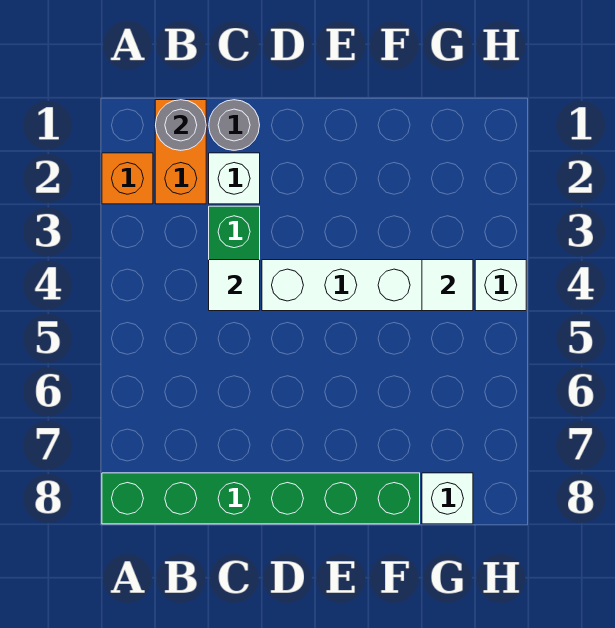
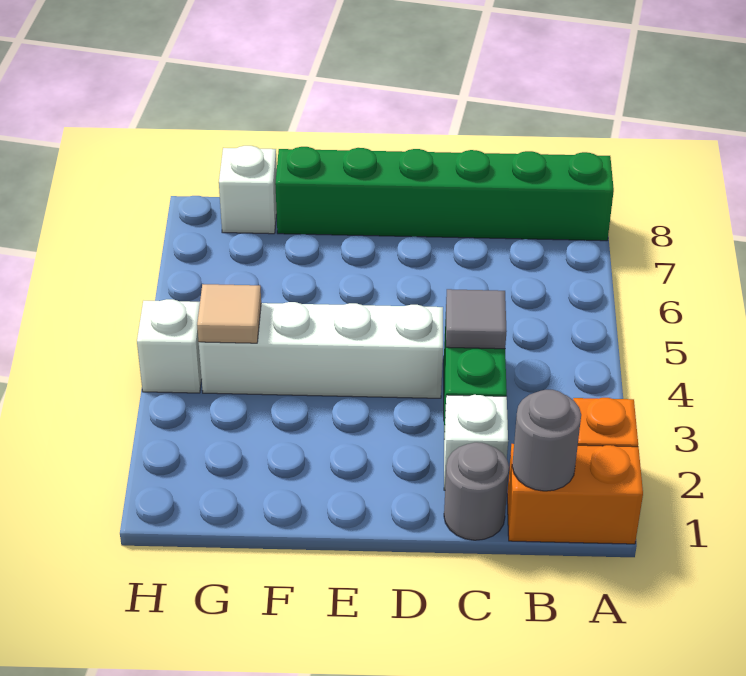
orange brick B1:B2 level 1 -> orange brick A1:B1 level 1
white tile C4 level 2 -> grey tile C4 level 2
white tile G4 level 2 -> tan tile G4 level 2

